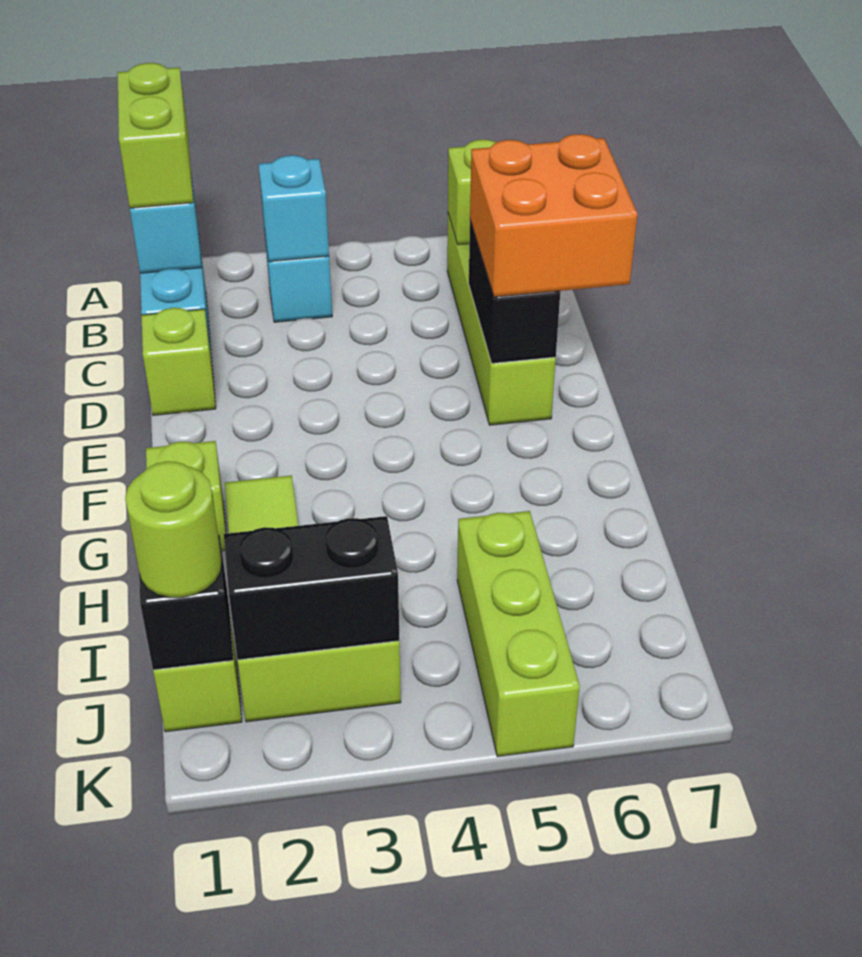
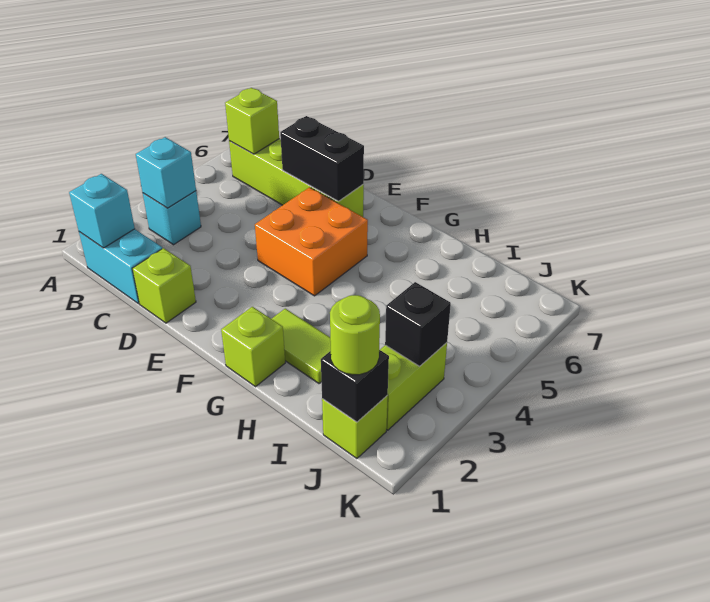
lime brick A1:B1 level 3 -> none
orange brick D6:E7 level 3 -> orange brick E4:F5 level 1
lime brick I5:K5 level 1 -> none
black brick J2:J3 level 2 -> black brick J3 level 2

